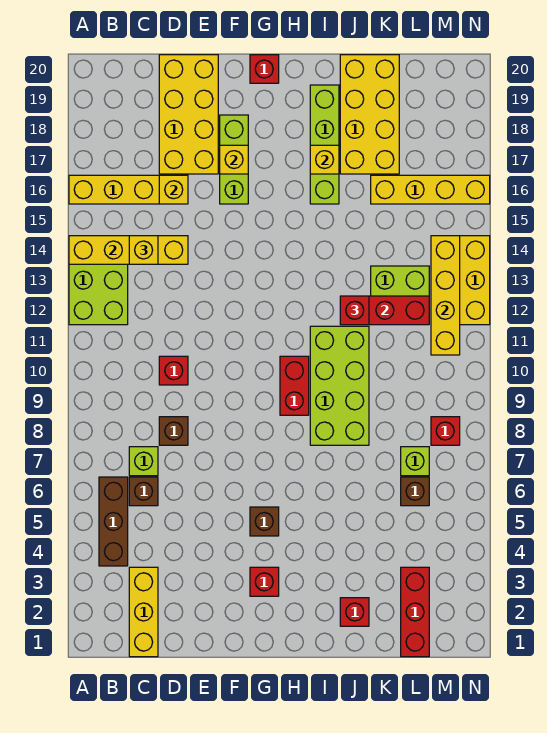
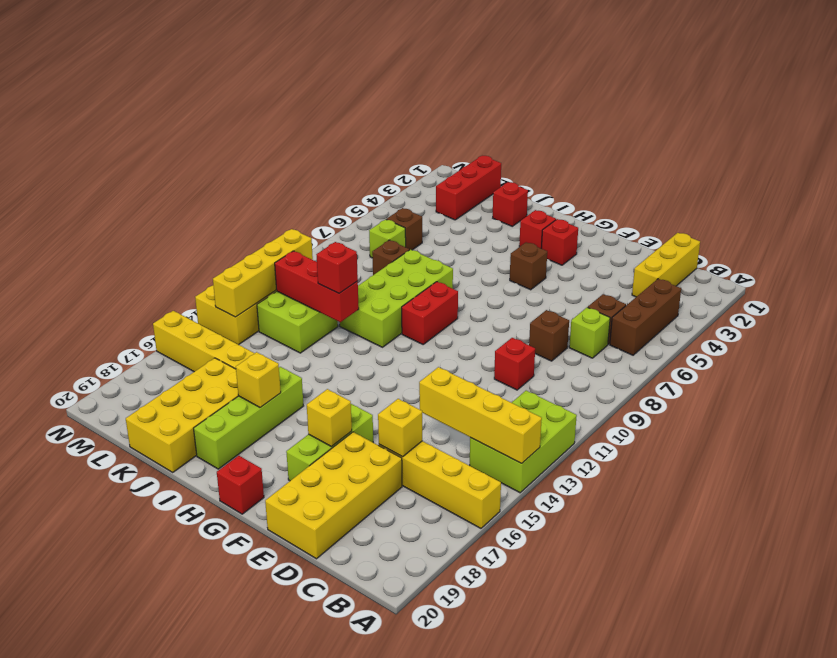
yellow brick C14 level 3 -> none
none -> brown brick K8 level 1
red brick M8 level 1 -> red brick H3 level 1

